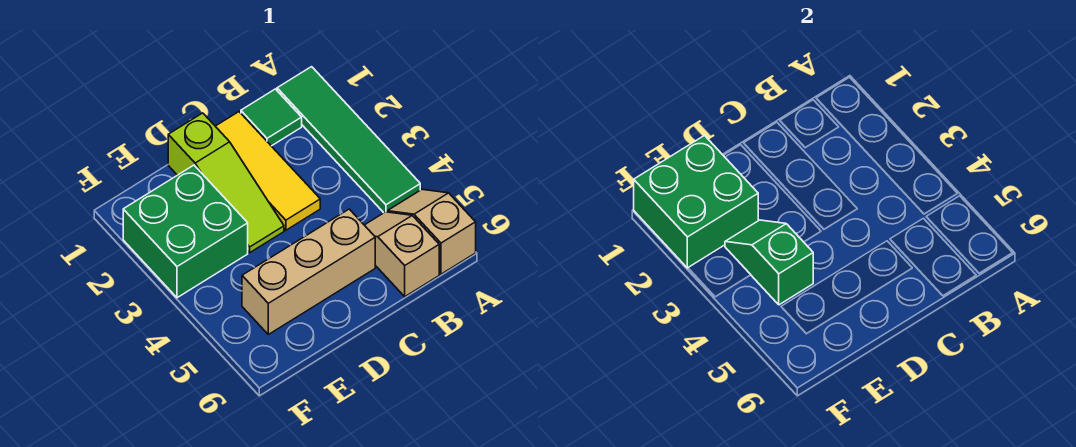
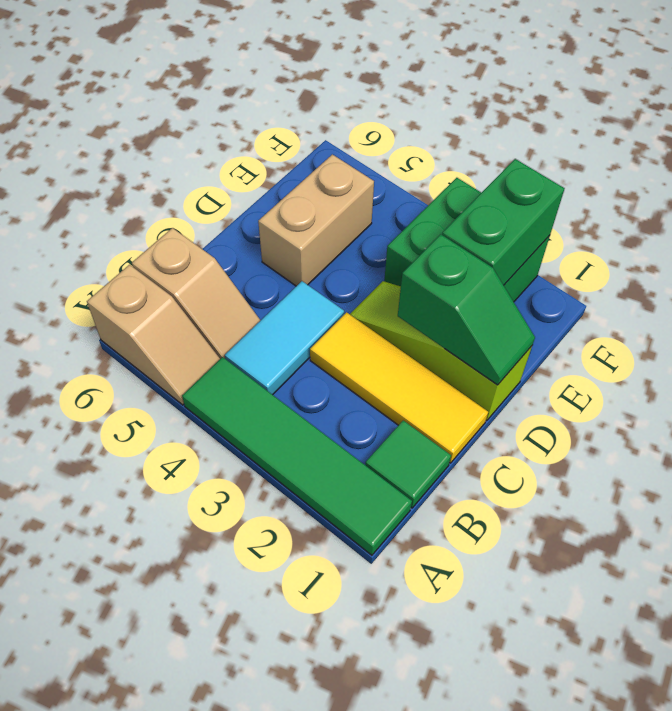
none -> cyan tile B4:C4 level 1
tan brick C5:E5 level 1 -> tan brick D5:E5 level 1
green brick E1:F2 level 2 -> green brick E2:F2 level 2
green slope E3:E4 level 2 top 4 -> green slope D1:D2 level 2 top 2

